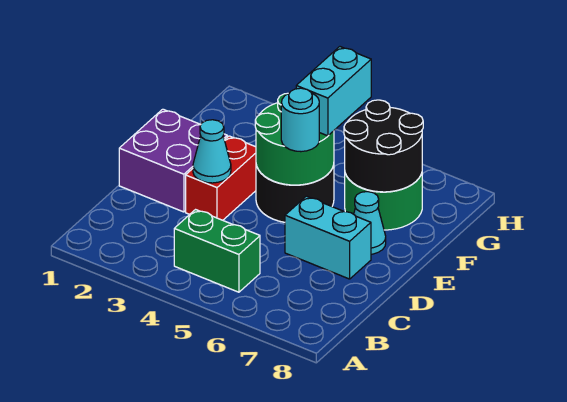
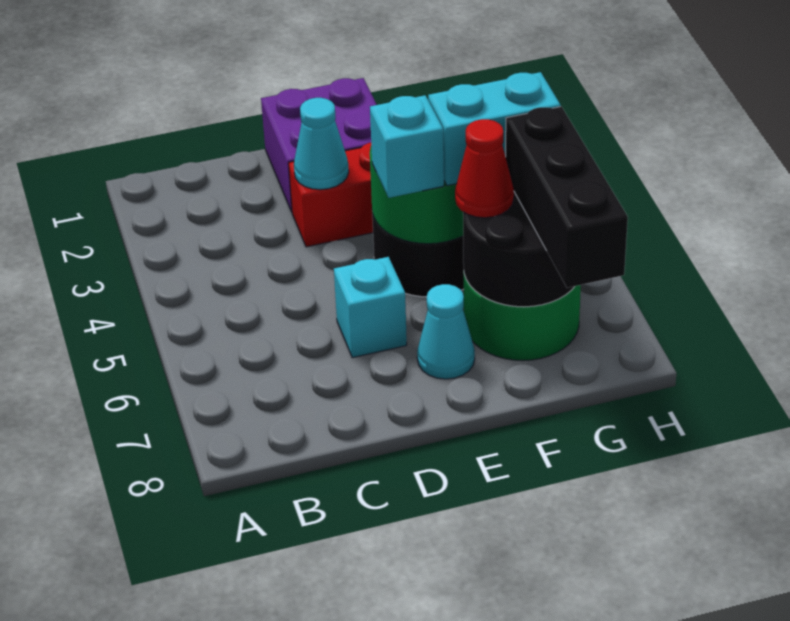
green brick B4:B5 level 1 -> none
cyan brick D6:D7 level 1 -> cyan brick D6 level 1
cyan round brick E5 level 3 -> cyan brick E5 level 3
none -> red cone F6 level 3
none -> black brick G6:G8 level 3

